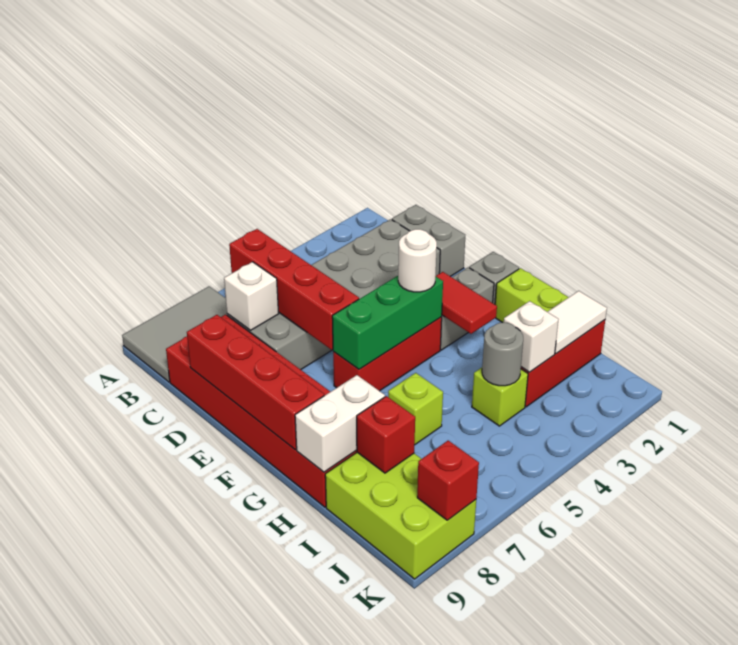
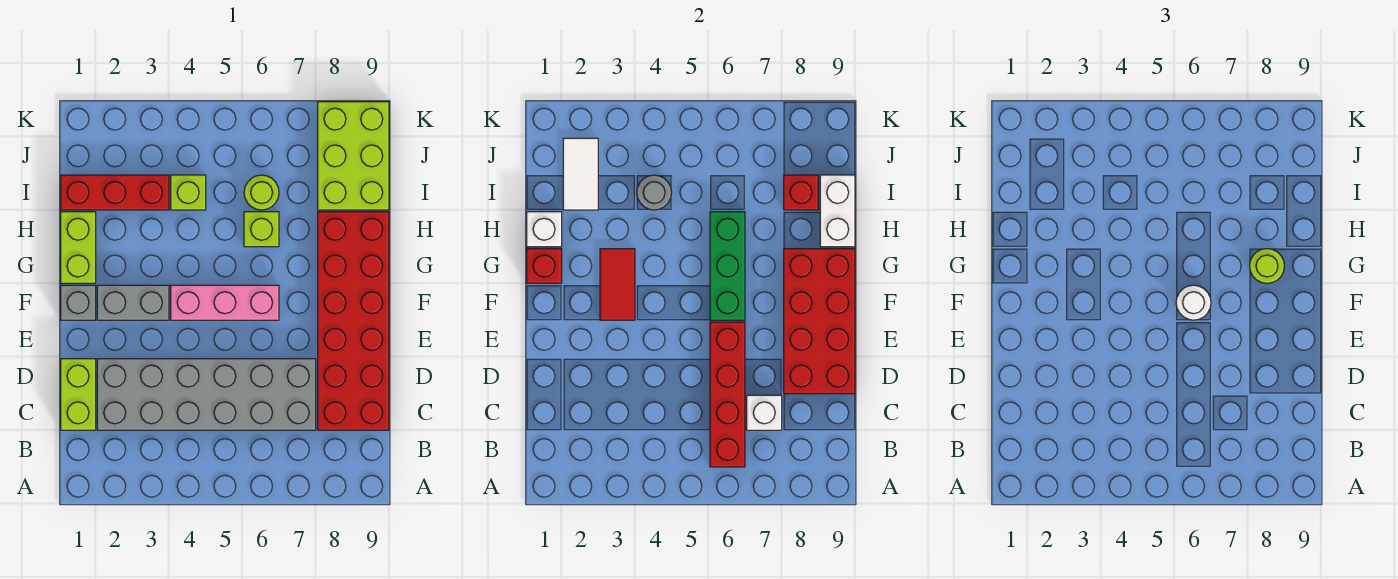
grey tile A7:B9 level 1 -> none
grey brick C1:D1 level 1 -> lime brick C1:D1 level 1
red brick D9:G9 level 2 -> red brick D8:G9 level 2
red brick F4:F6 level 1 -> pink brick F4:F6 level 1
green brick F4:F6 level 2 -> green brick F6:H6 level 2
white round brick F4 level 3 -> white round brick F6 level 3
none -> lime round brick G8 level 3
white brick H8:H9 level 2 -> white brick H9:I9 level 2
white tile I1:I2 level 2 -> white tile I2:J2 level 2
white brick I3 level 2 -> white brick H1 level 2
none -> lime round brick I6 level 1
red brick K8 level 2 -> red brick G1 level 2

